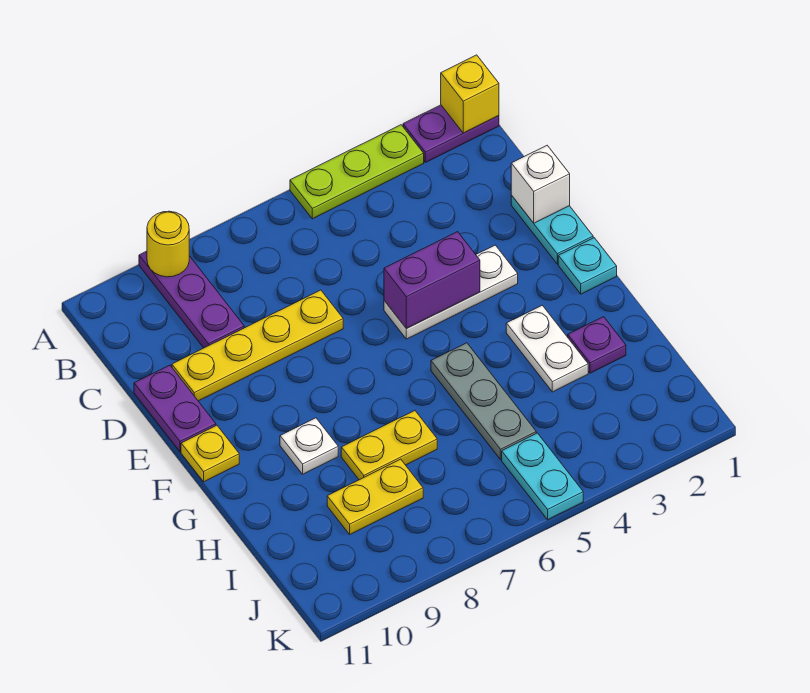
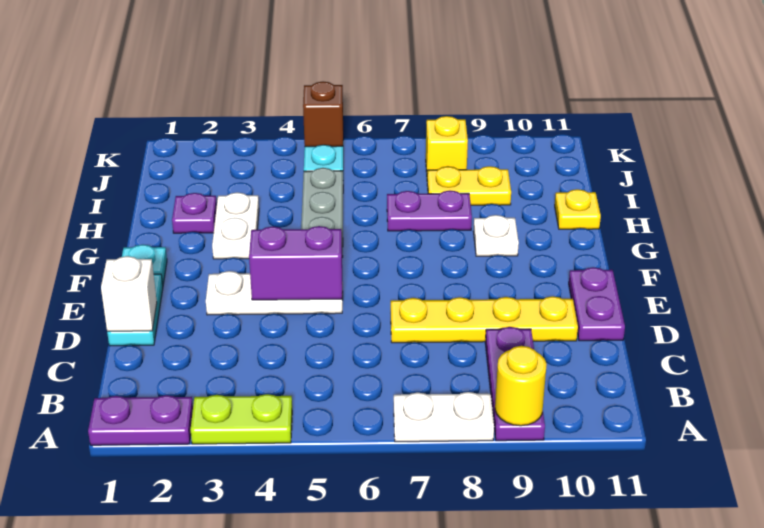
yellow brick A1 level 2 -> yellow brick J8 level 1
lime plate A3:A5 level 1 -> lime plate A3:A4 level 1
none -> white plate A7:A8 level 1
yellow plate F11 level 1 -> yellow plate H11 level 1
yellow plate H7:H8 level 1 -> purple plate H7:H8 level 1
none -> brown brick K5 level 2

